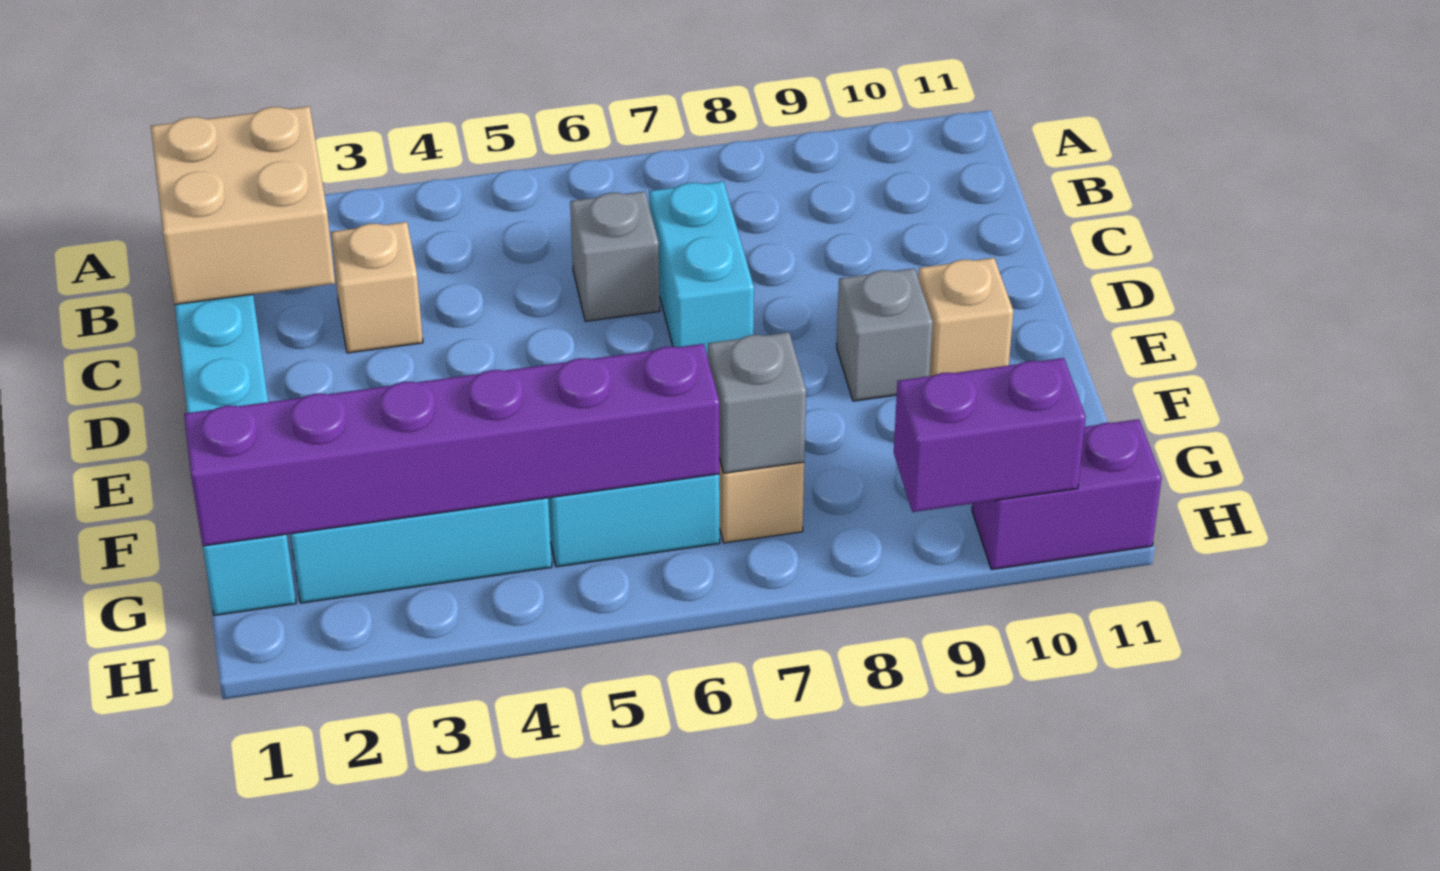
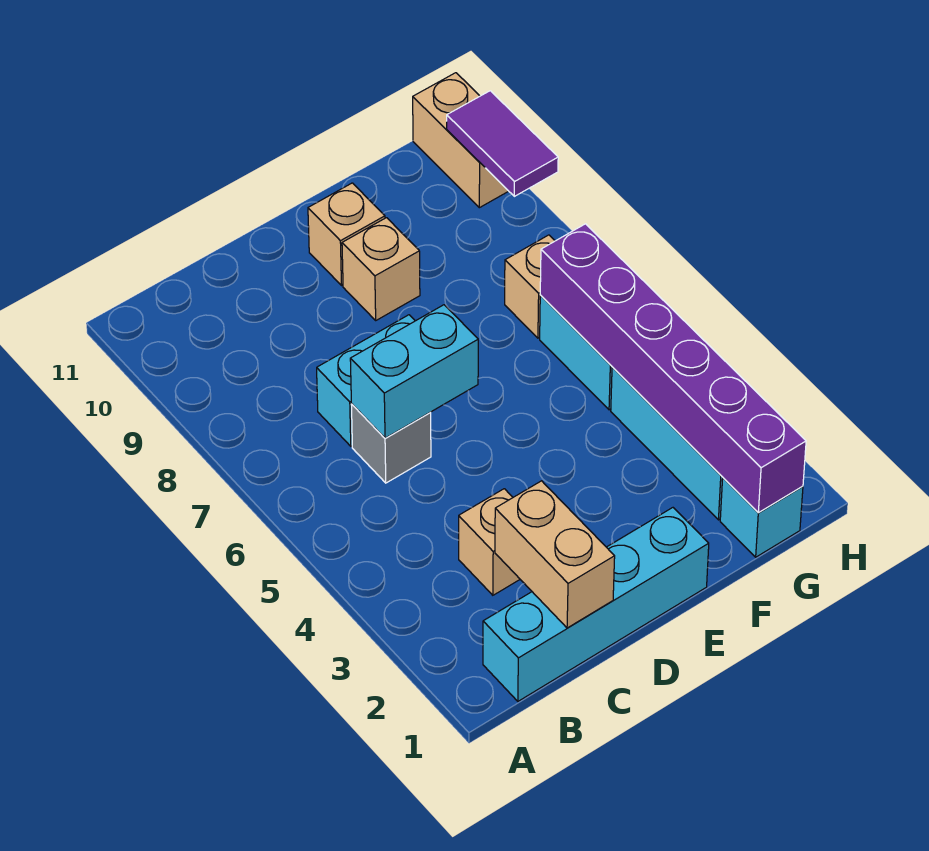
tan brick B1:C2 level 2 -> tan brick C1:C2 level 2
none -> cyan brick C6:D6 level 2
grey brick E9 level 1 -> tan brick E9 level 1
grey brick G7 level 2 -> none
purple brick H9:H10 level 2 -> purple tile H9:H10 level 2
purple brick H10:H11 level 1 -> tan brick H10:H11 level 1

